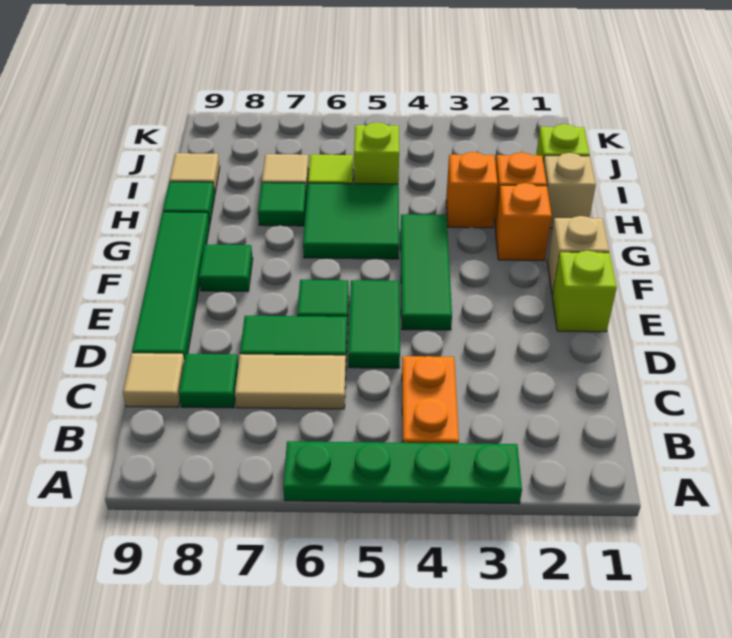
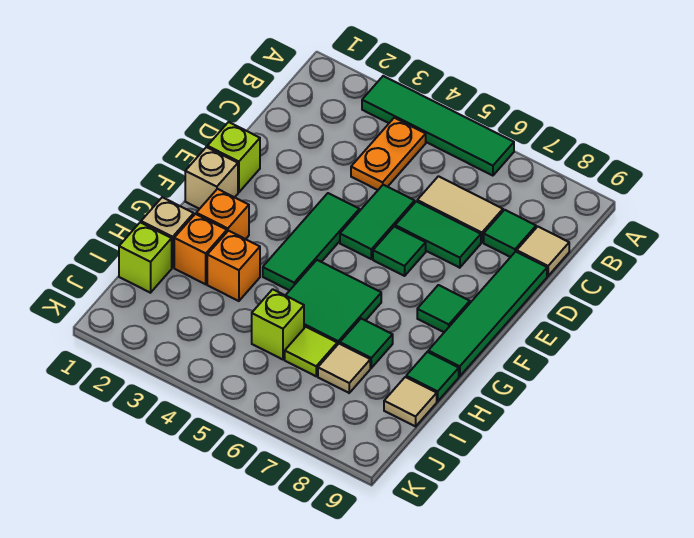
green plate A3:A6 level 1 -> green tile A3:A6 level 1

